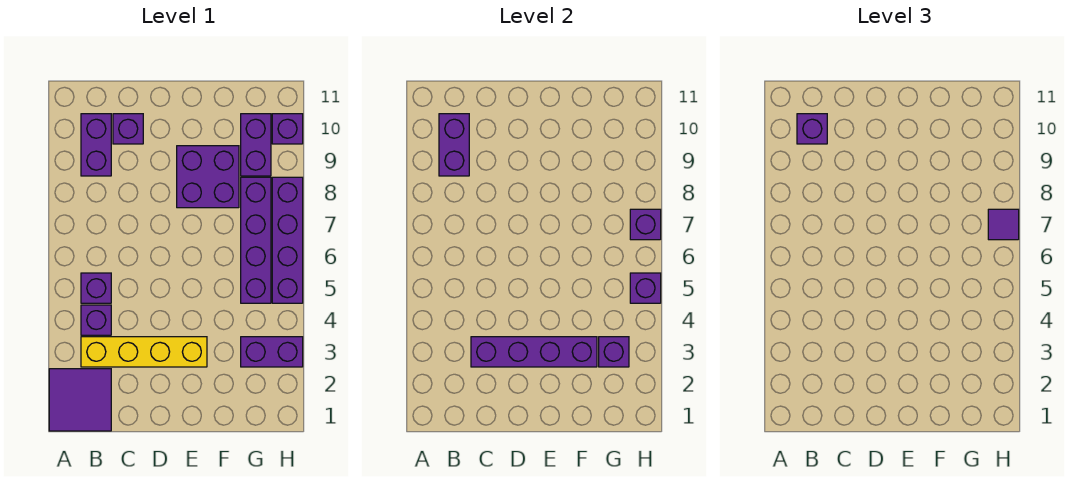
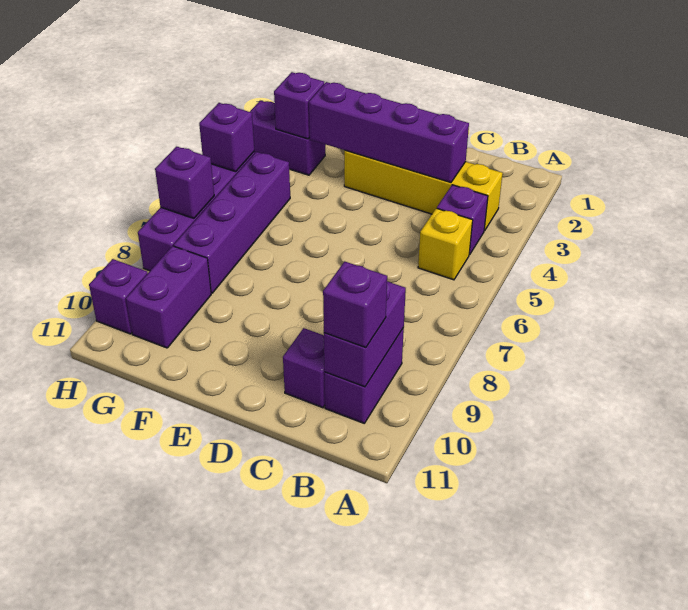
purple tile A1:B2 level 1 -> none
purple brick B5 level 1 -> yellow brick B5 level 1
purple brick E8:F9 level 1 -> none
purple tile H7 level 3 -> none

